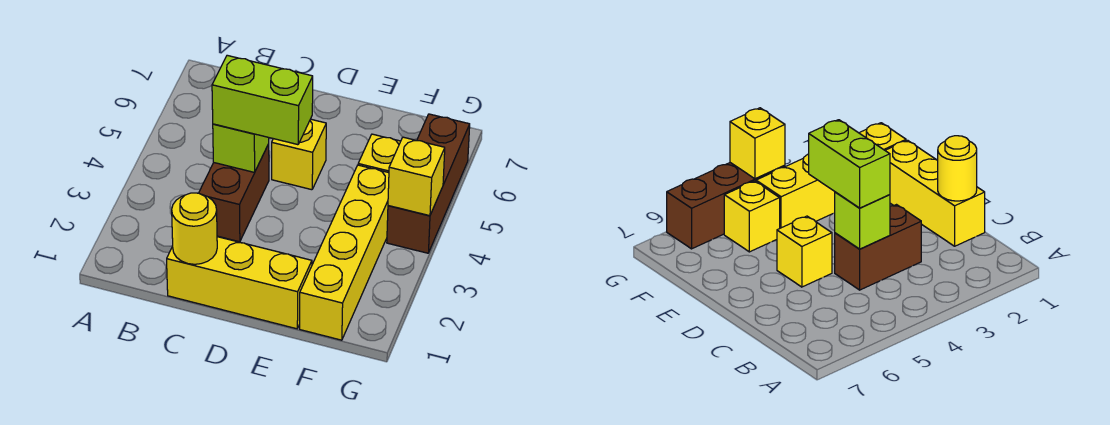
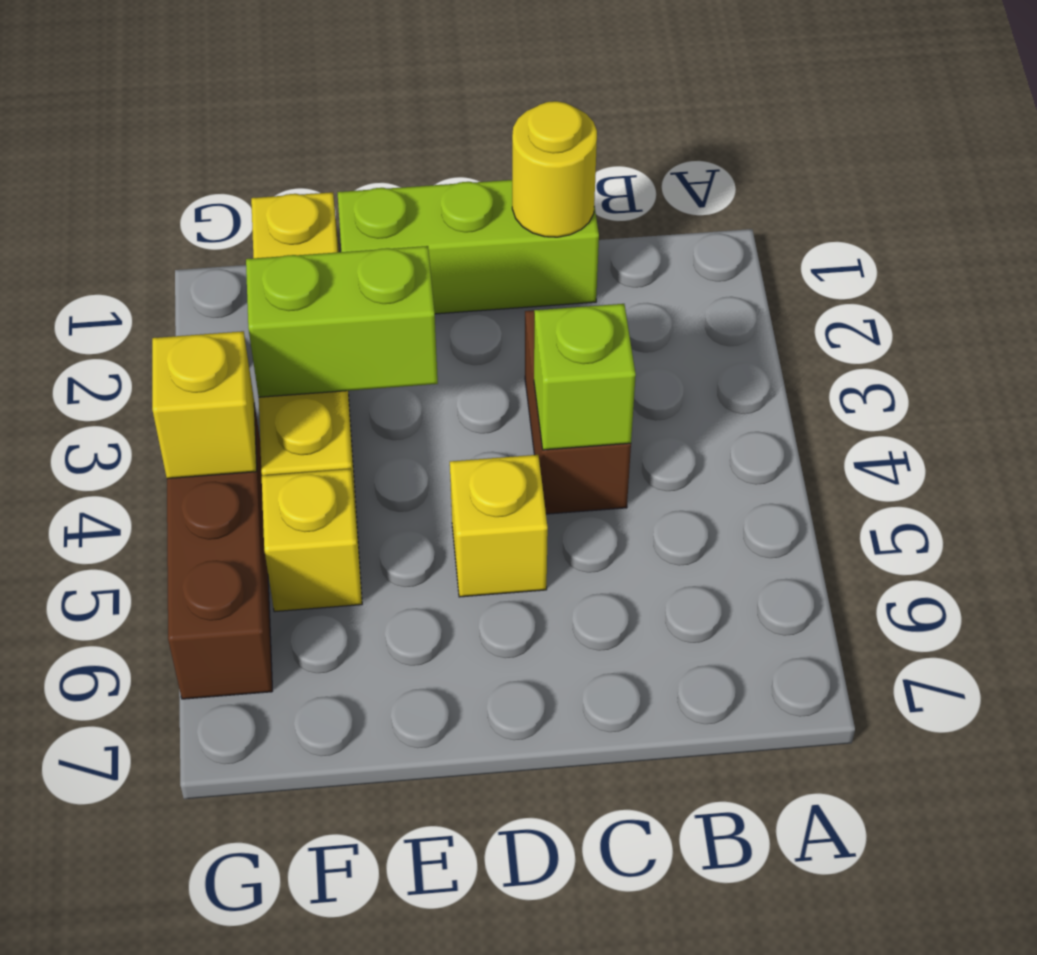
yellow brick C1:E1 level 1 -> lime brick C1:E1 level 1
lime brick C4:D4 level 3 -> lime brick E3:F3 level 2

